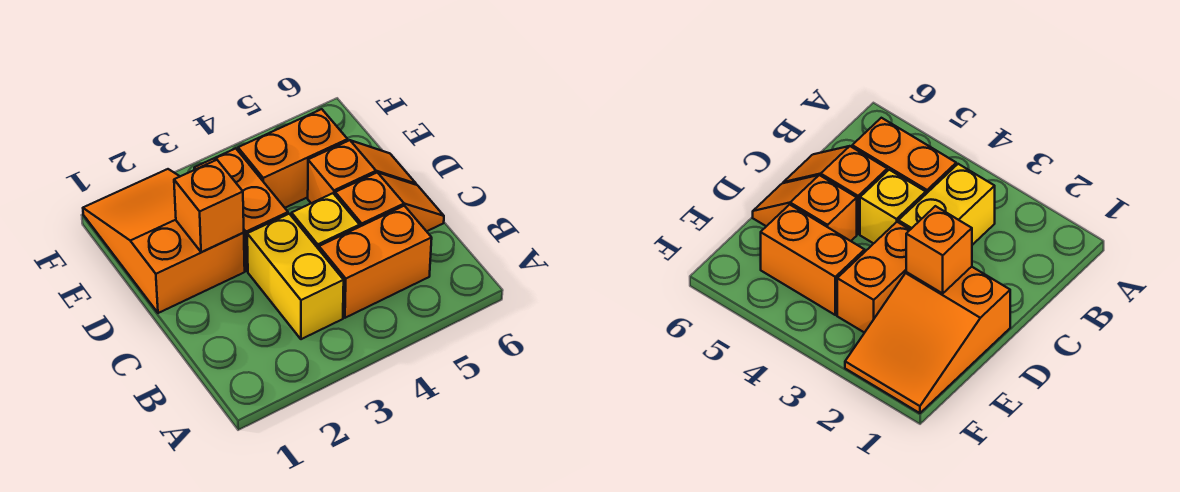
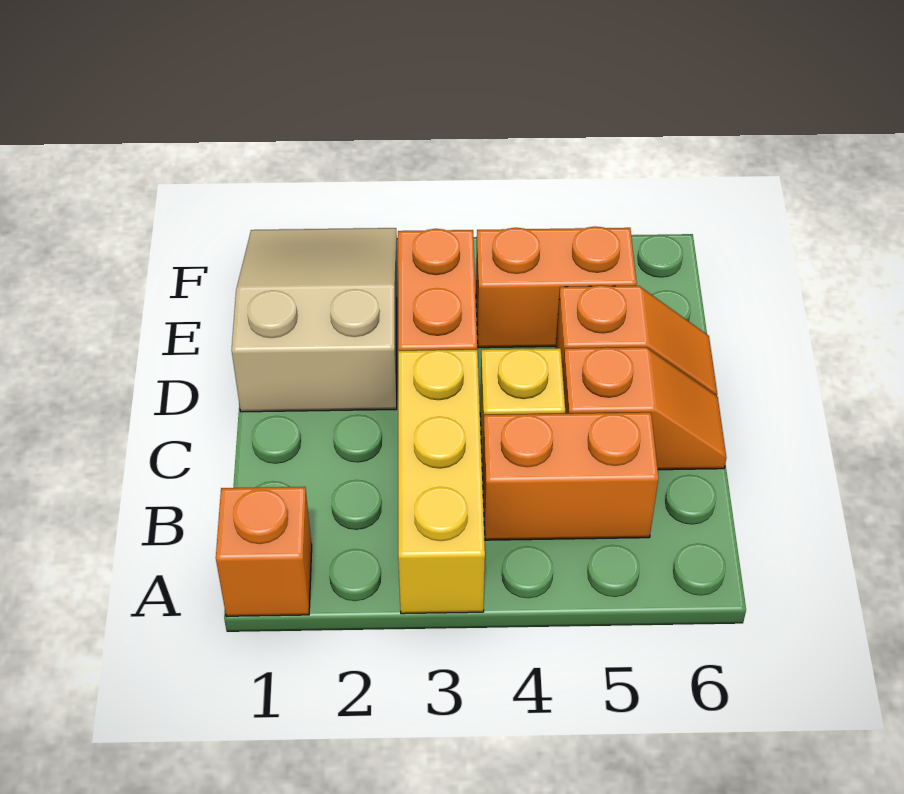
yellow brick B3:C3 level 1 -> yellow brick A3:C3 level 1
orange slope D1:F2 level 1 top D -> tan slope D1:F2 level 1 top D
orange brick D2 level 2 -> orange brick A1 level 1

